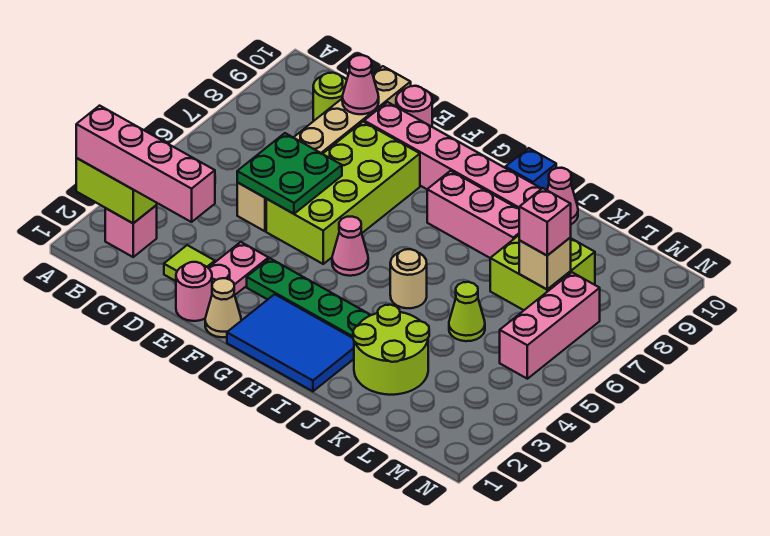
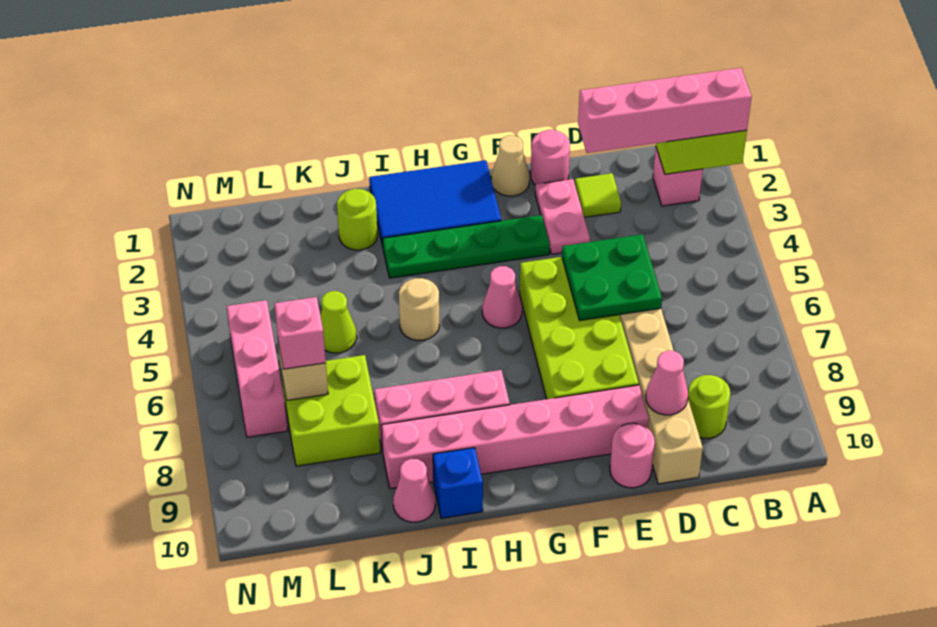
lime round brick J2:K3 level 1 -> lime round brick J2 level 1

